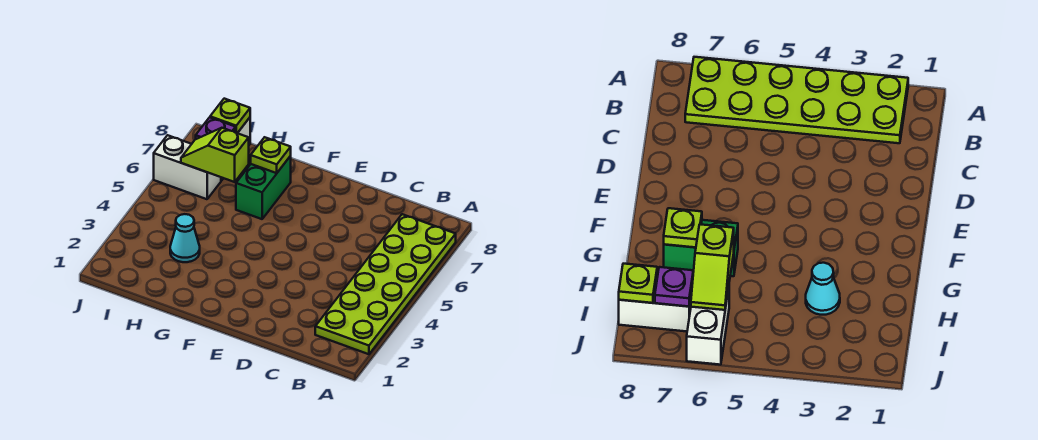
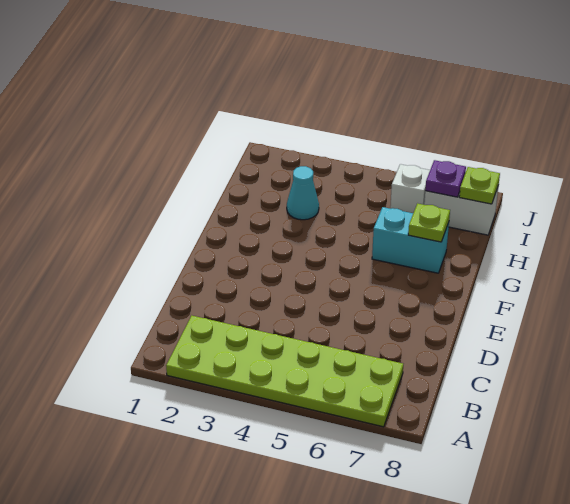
green brick G6:G7 level 1 -> cyan brick G6:G7 level 1
lime slope H6:I6 level 2 top H -> none
white brick I6:J6 level 1 -> white brick I6 level 1

